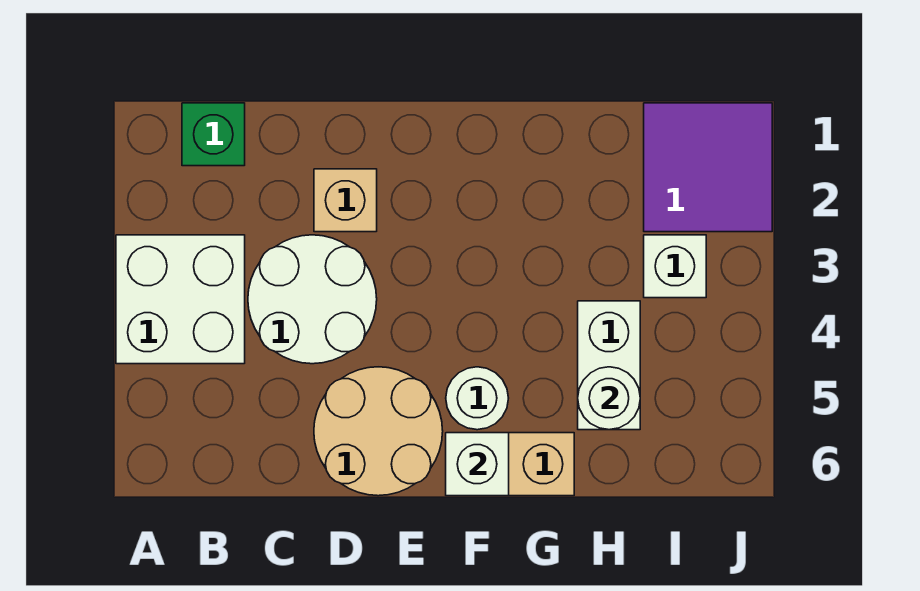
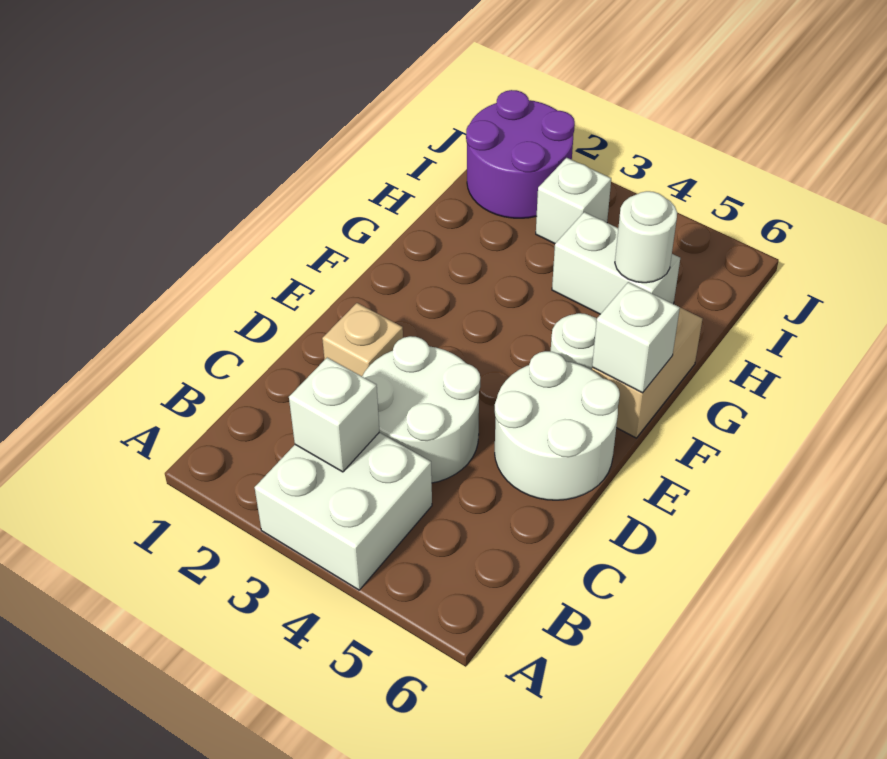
green brick B1 level 1 -> none
none -> white brick B3 level 2
tan round brick D5:E6 level 1 -> white round brick D5:E6 level 1
purple tile I1:J2 level 1 -> purple round brick I1:J2 level 1

